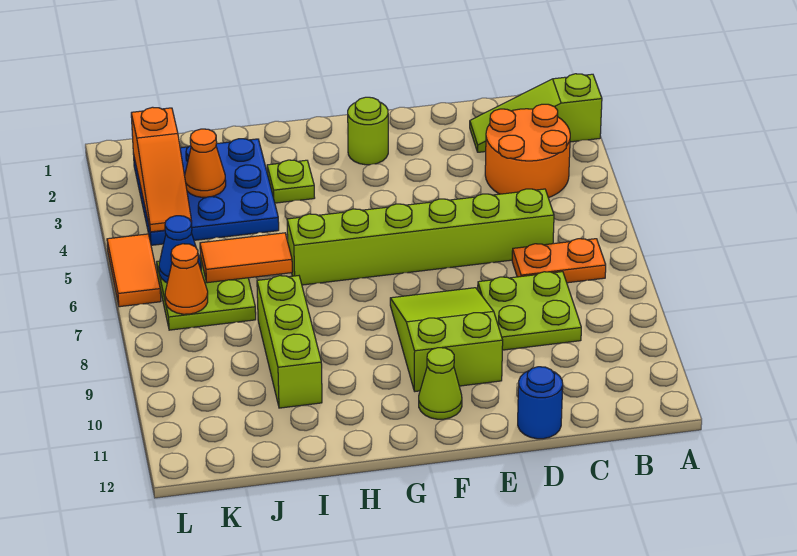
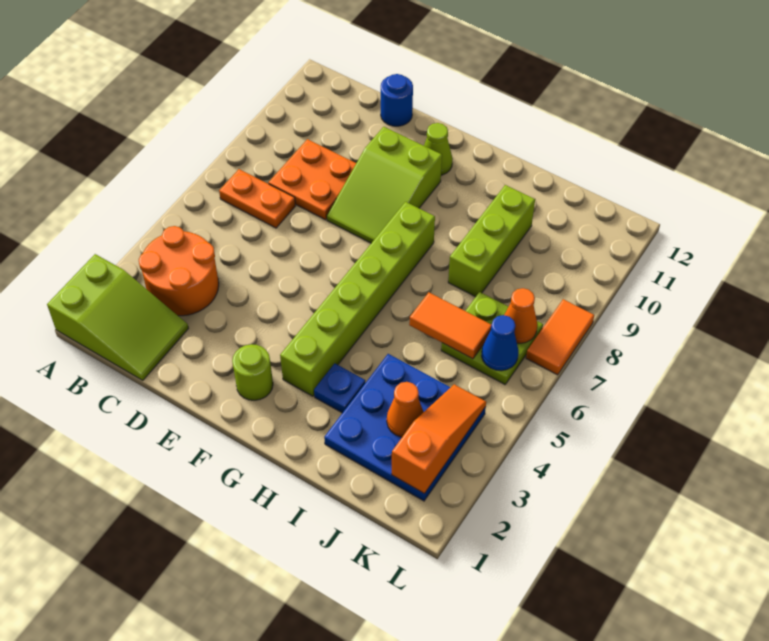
lime slope A2:C2 level 1 top A -> lime slope A1:C2 level 1 top A
lime brick C6:H6 level 1 -> lime brick G3:G8 level 1
lime plate C8:D9 level 1 -> orange plate C8:D9 level 1
lime plate H3 level 1 -> blue plate H3 level 1
orange tile L5:L6 level 1 -> orange tile L7:L8 level 1

